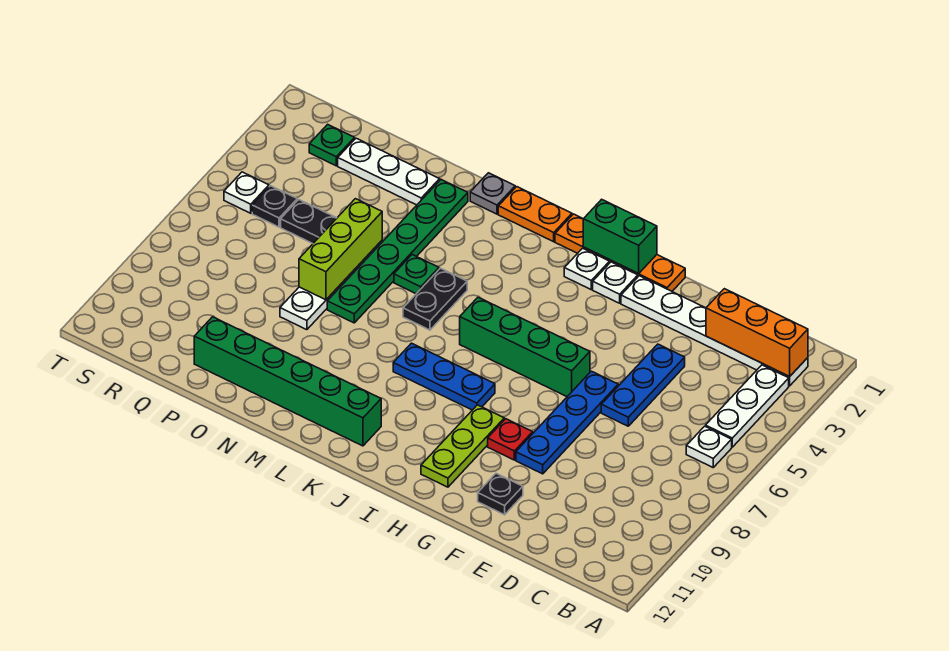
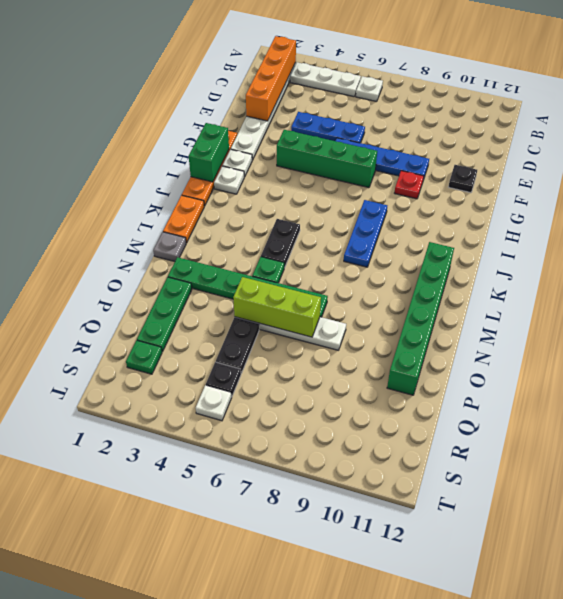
orange brick B2:D2 level 2 -> orange brick B2:E2 level 2
green brick G6:J6 level 1 -> green brick G4:G7 level 1
lime plate H9:H11 level 1 -> none
black plate L5:L6 level 1 -> black plate K5:L5 level 1
white plate O2:Q2 level 1 -> green plate O2:Q2 level 1

